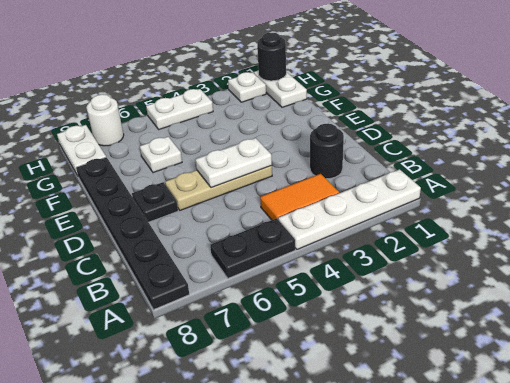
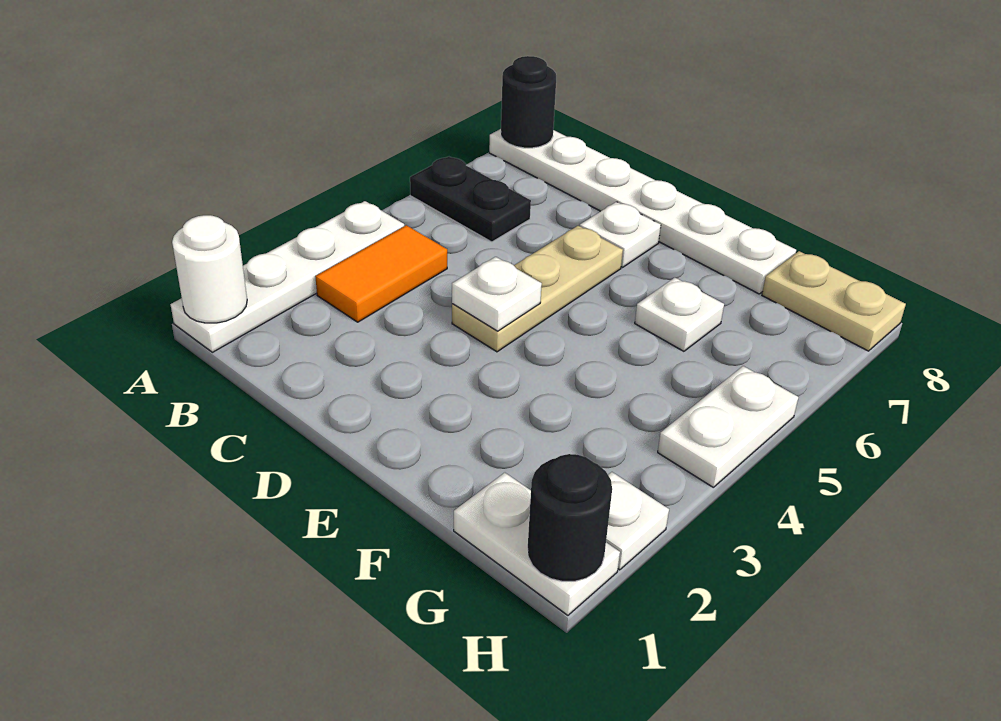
black plate A5:A6 level 1 -> black plate A6:B6 level 1
black plate A8:F8 level 1 -> white plate A8:F8 level 1
black round brick C2 level 1 -> black round brick A8 level 2
white plate D4:D5 level 2 -> white plate D4 level 2
black plate D7 level 1 -> white plate D7 level 1
white plate G8:H8 level 1 -> tan plate G8:H8 level 1
white round brick H7 level 1 -> white round brick A1 level 2

